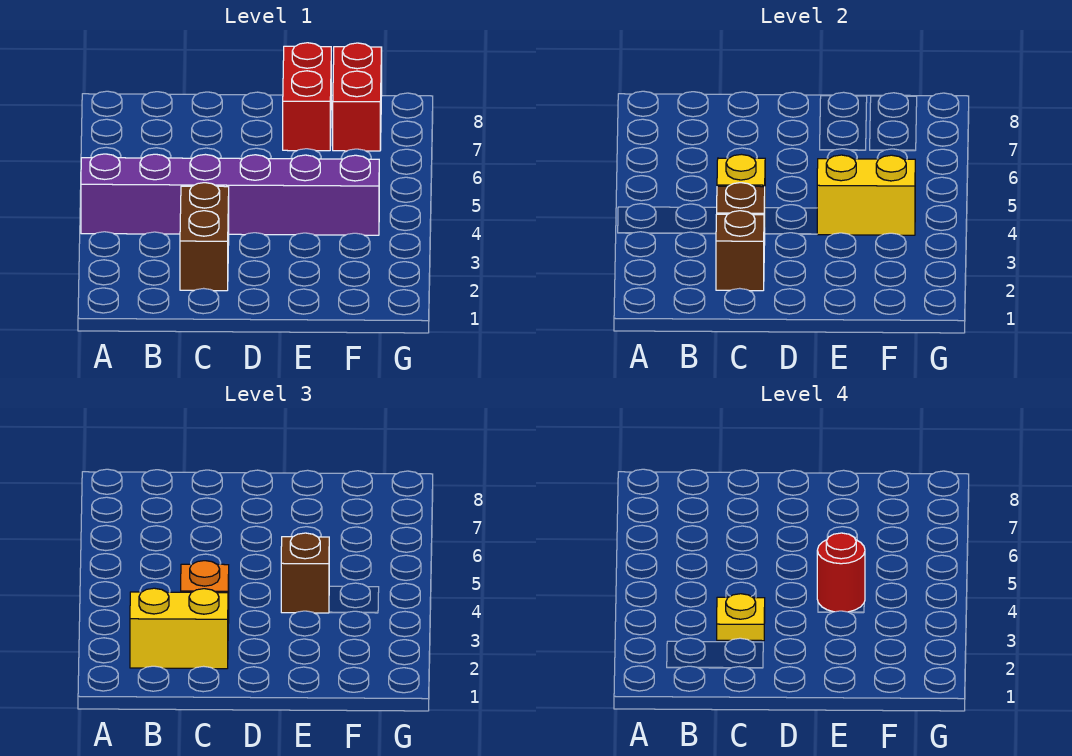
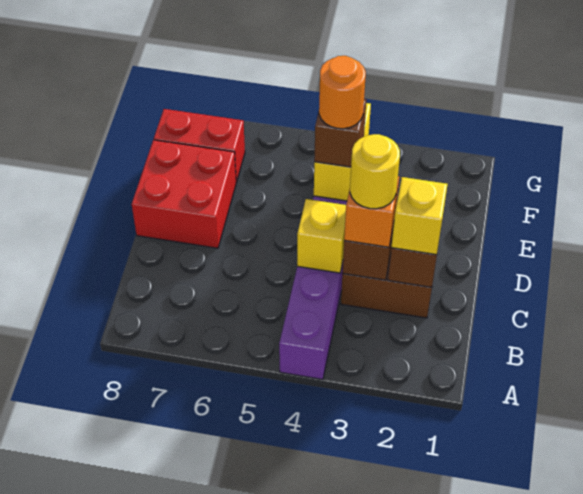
yellow brick B2:C2 level 3 -> yellow brick C2 level 3
yellow plate C3 level 4 -> yellow round brick C3 level 4
red round brick E4 level 4 -> orange round brick E4 level 4
red brick E7:E8 level 1 -> red brick D7:E8 level 1

